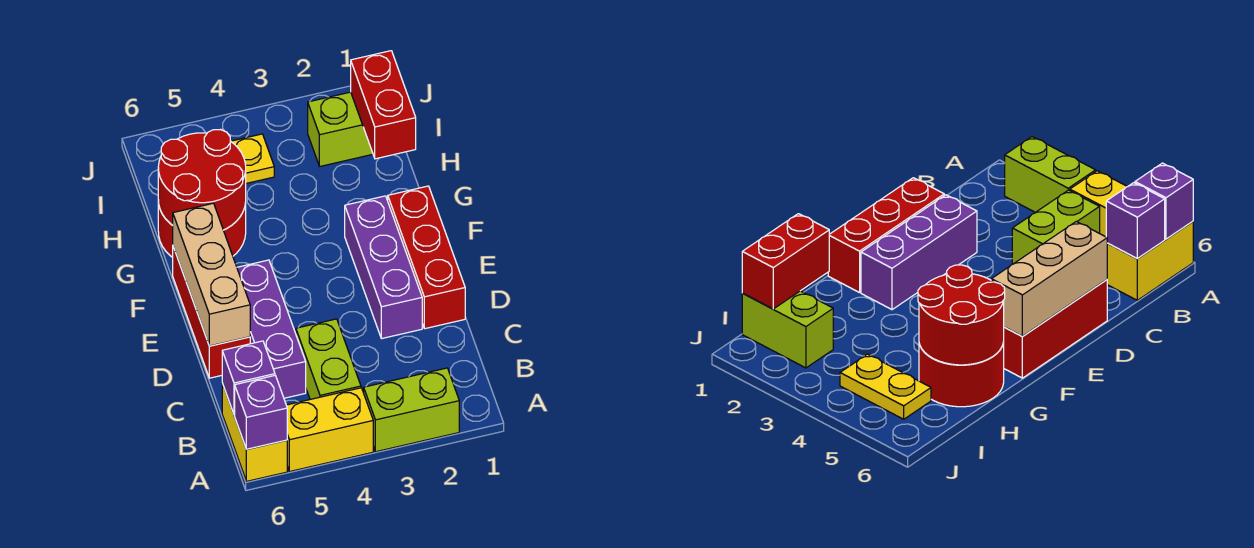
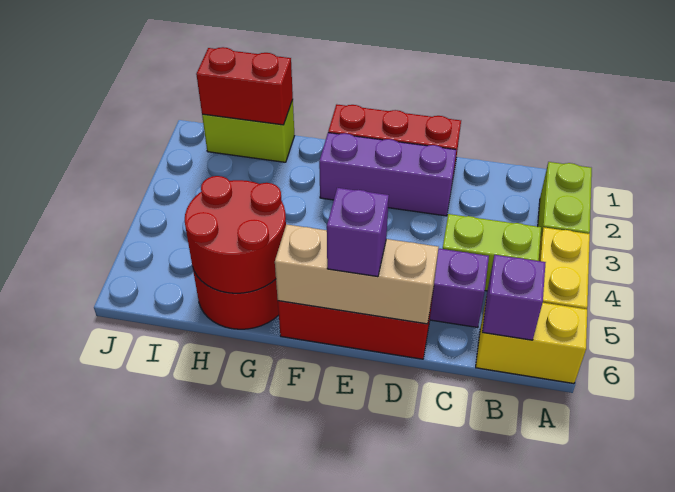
purple brick A6 level 2 -> purple brick E6 level 3
lime brick I1:I2 level 1 -> lime brick H1:I1 level 1
yellow plate I4:I5 level 1 -> none

